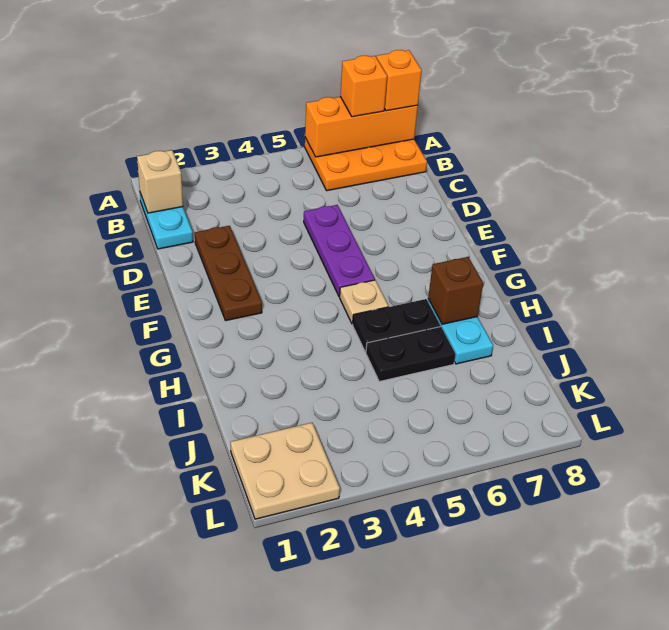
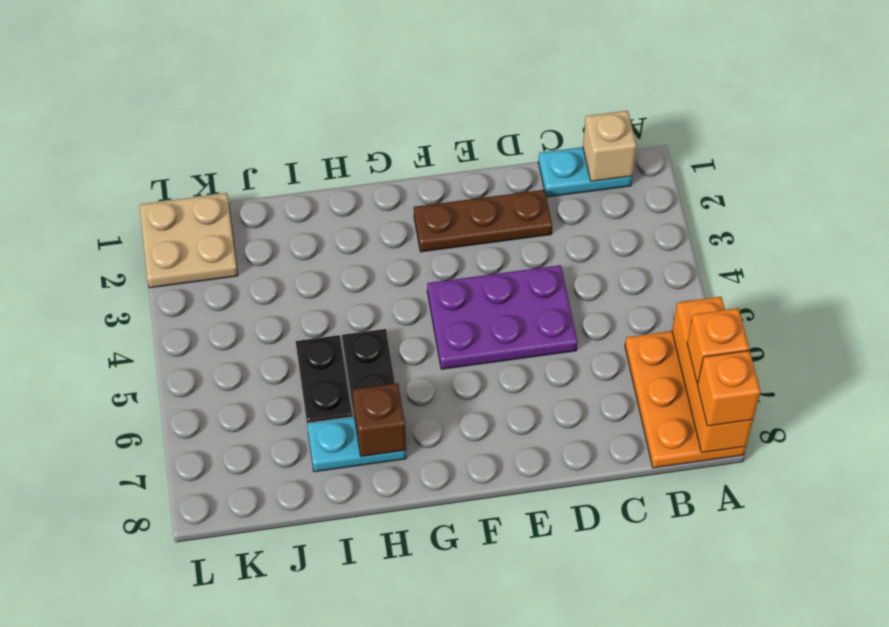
purple plate D5:F5 level 1 -> purple plate D4:F5 level 1
tan plate G5 level 1 -> none

